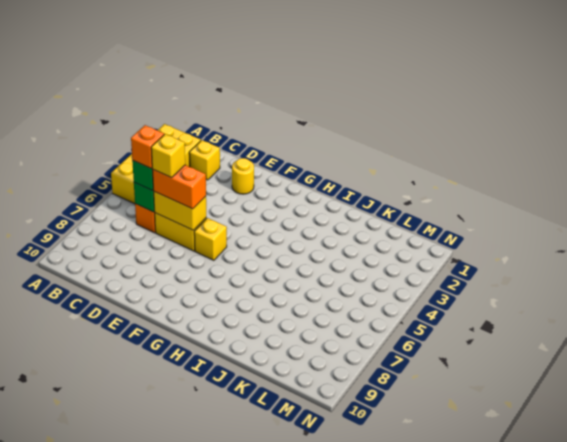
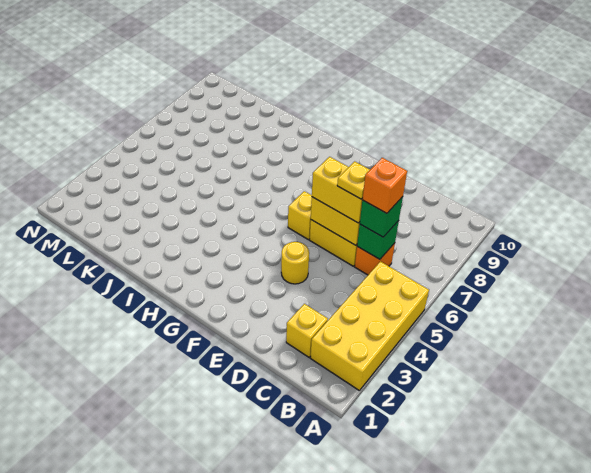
orange brick D6:E6 level 3 -> yellow brick D6:E6 level 3
yellow brick D6 level 4 -> yellow plate D6 level 4
yellow round brick E2 level 1 -> yellow round brick E4 level 1

